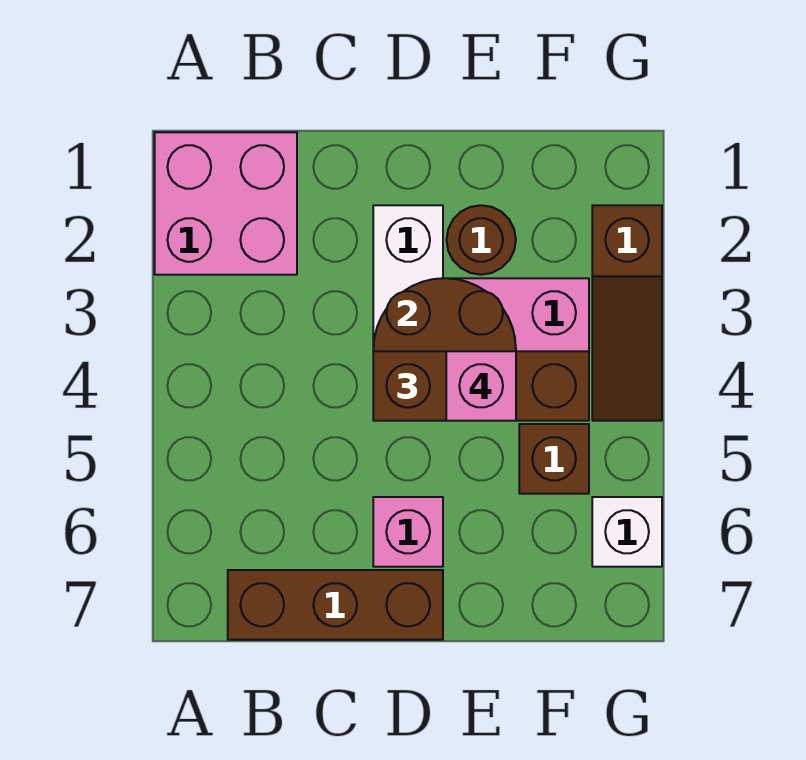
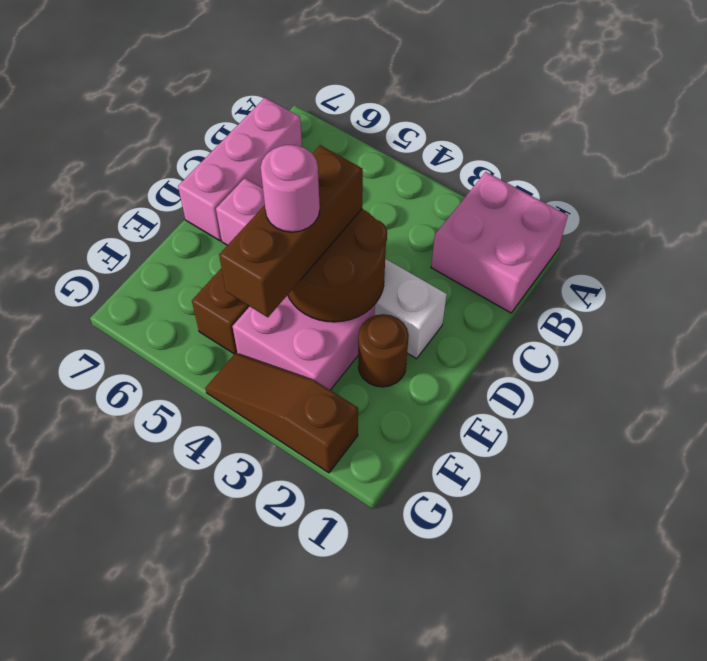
brown brick B7:D7 level 1 -> pink brick B7:D7 level 1
pink brick E4 level 4 -> pink round brick E4 level 4
white brick G6 level 1 -> none

